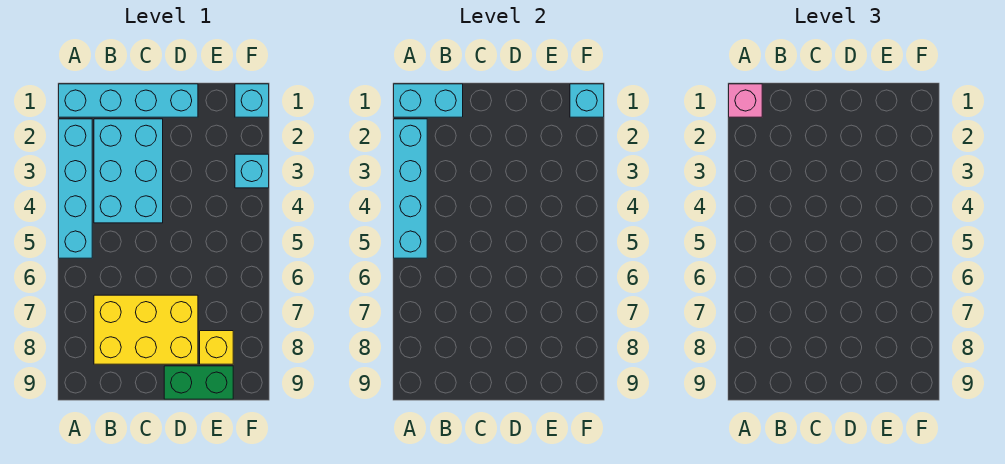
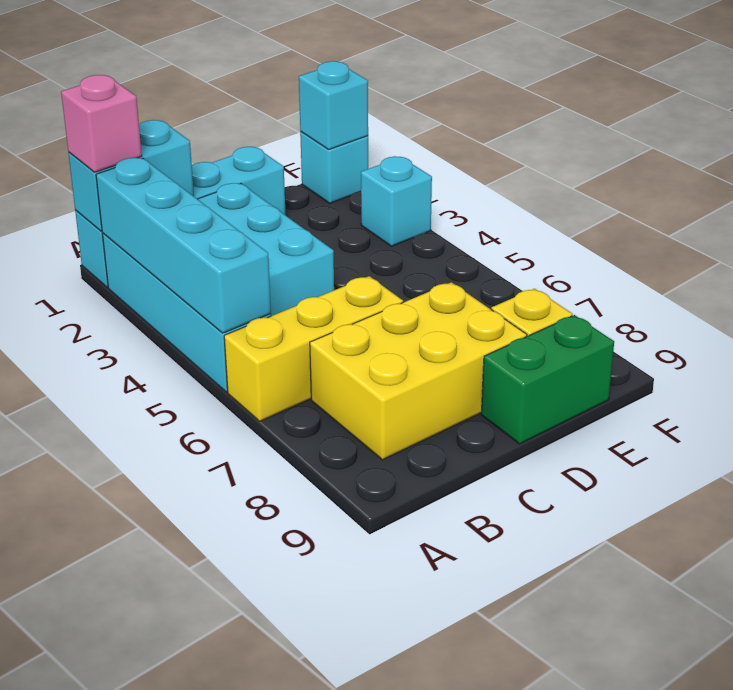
none -> yellow brick A6:C6 level 1

